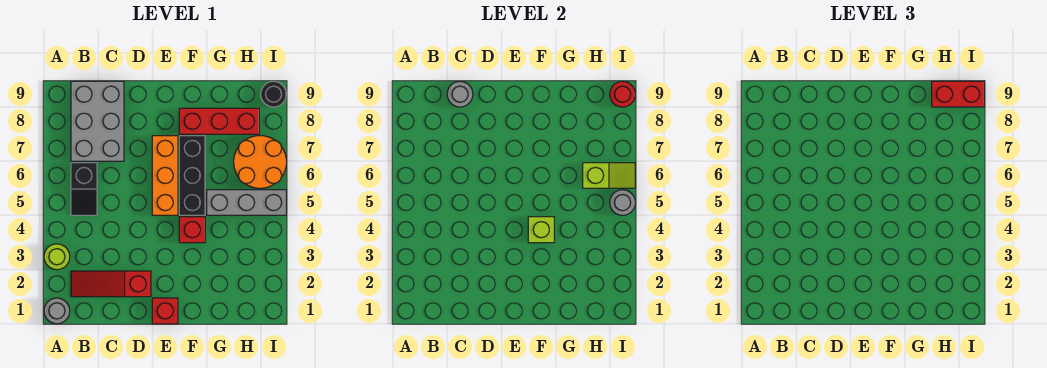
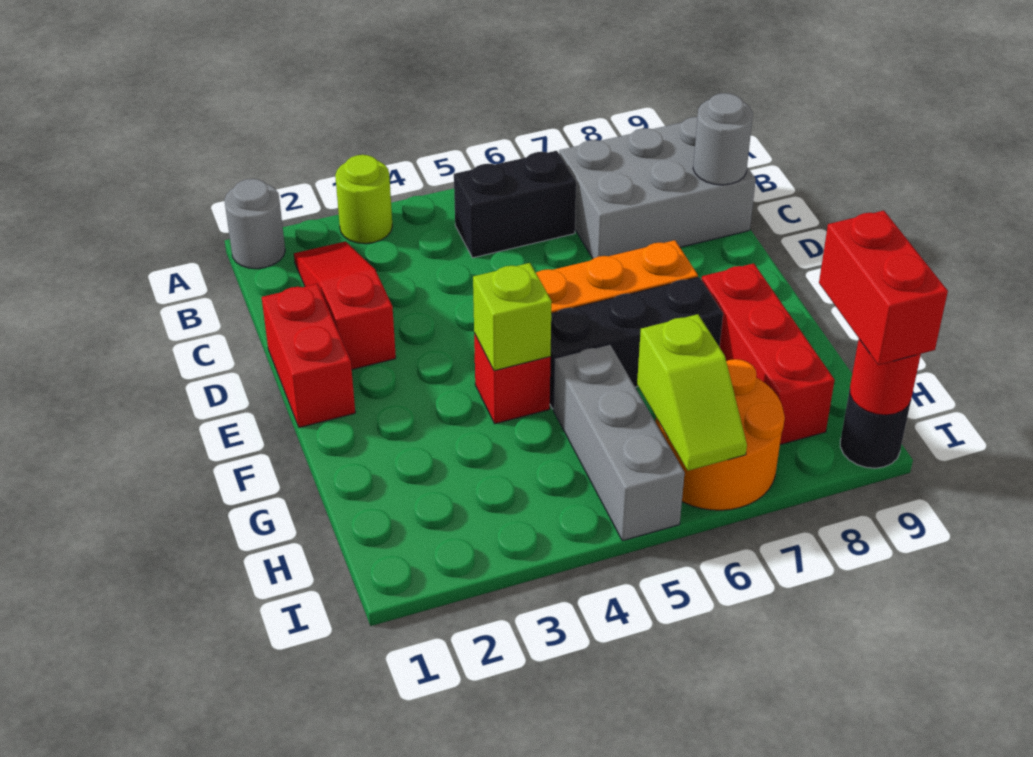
black slope B5:B6 level 1 top 6 -> black brick B5:B6 level 1
red brick E1 level 1 -> red brick D1:E1 level 1
grey round brick I5 level 2 -> none

